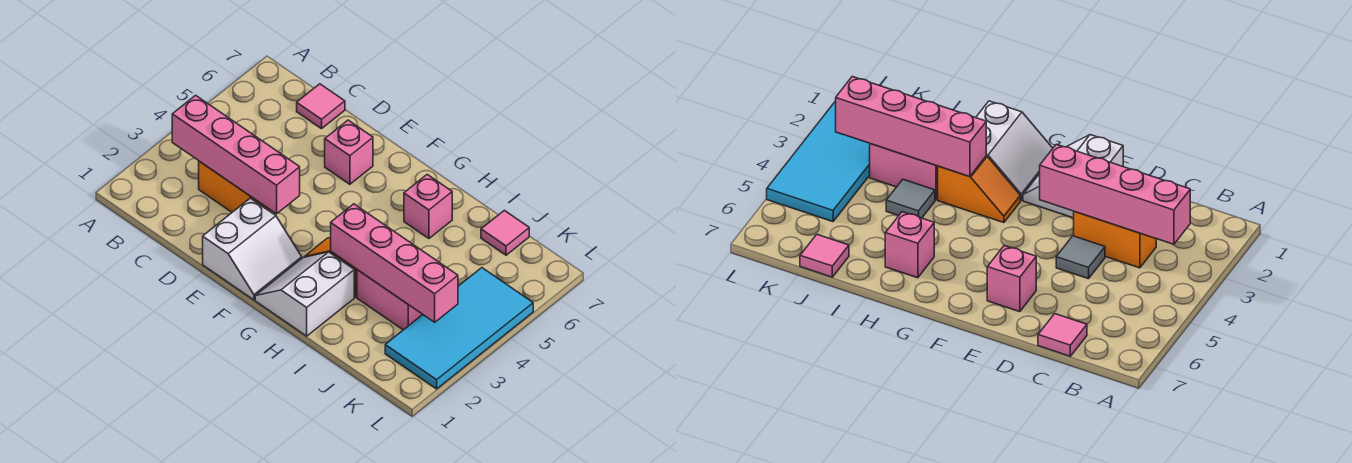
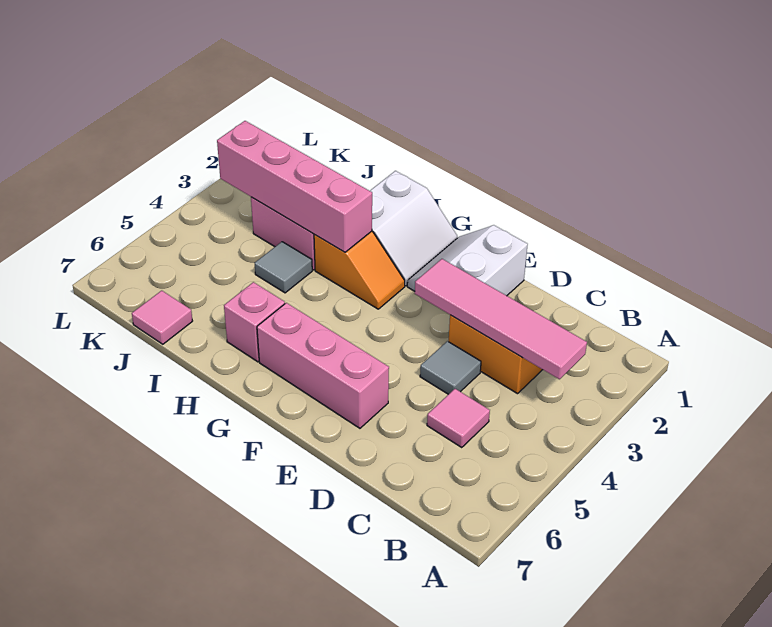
pink brick B3:E3 level 2 -> pink tile B3:E3 level 2
pink tile C7 level 1 -> pink tile C5 level 1
pink brick E6 level 1 -> pink brick E6:G6 level 1
cyan tile K2:L5 level 1 -> none

